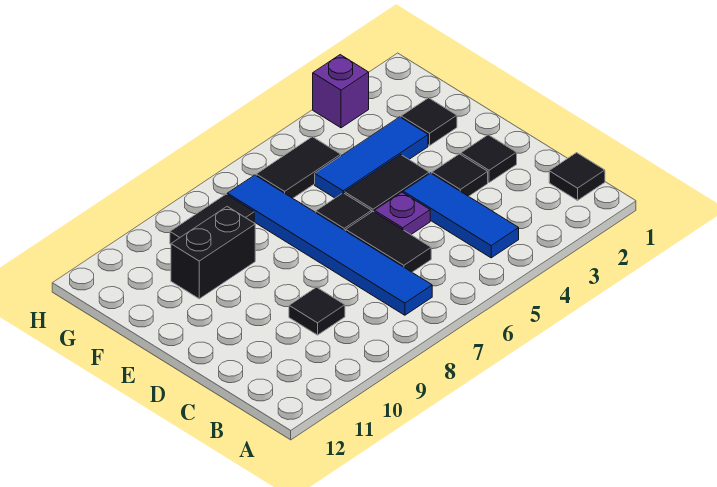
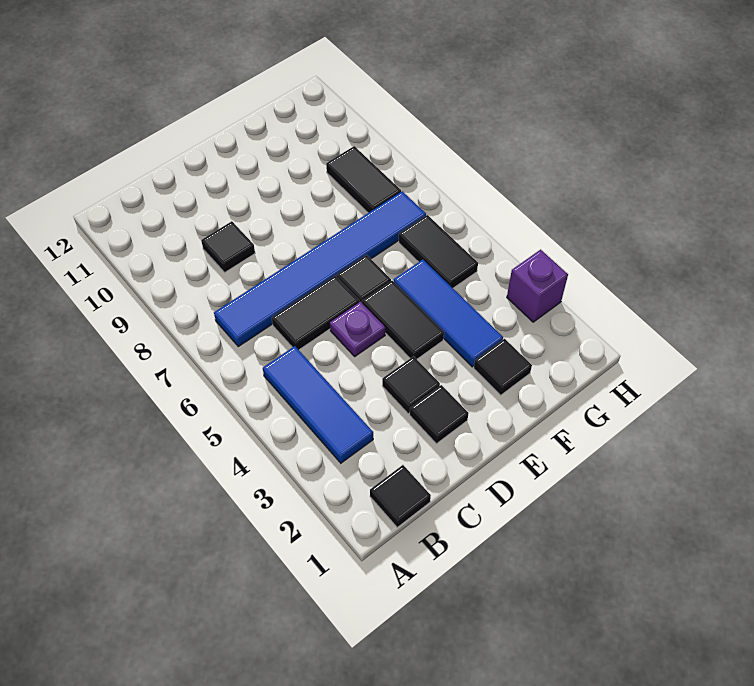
blue tile B4:D4 level 1 -> blue tile B3:B5 level 1
black brick F9:F10 level 1 -> none

